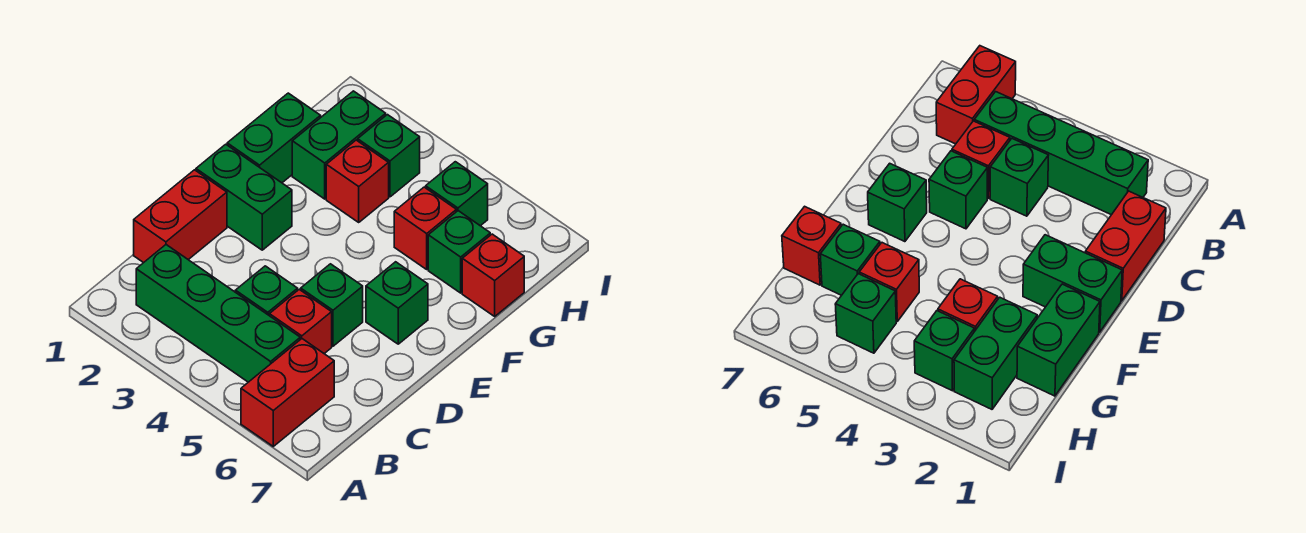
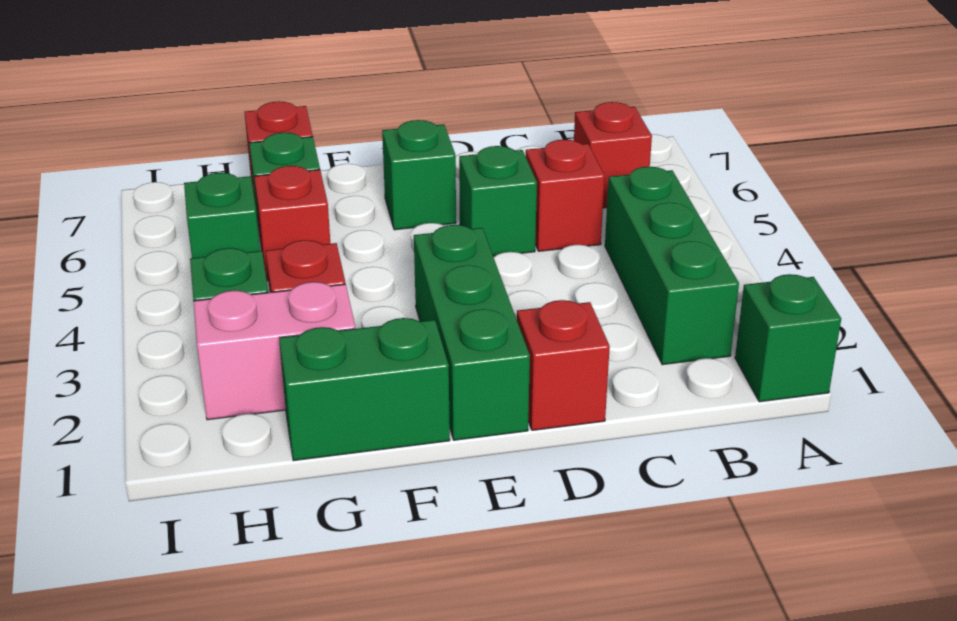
red brick A6:B6 level 1 -> red brick B6 level 1
green brick B2:B5 level 1 -> green brick B2:B4 level 1
red brick C1:D1 level 1 -> red brick D1 level 1
green brick C4 level 1 -> green brick A1 level 1
green brick E1:E2 level 1 -> green brick E1:E3 level 1
green brick G2:H2 level 1 -> pink brick G2:H2 level 1

